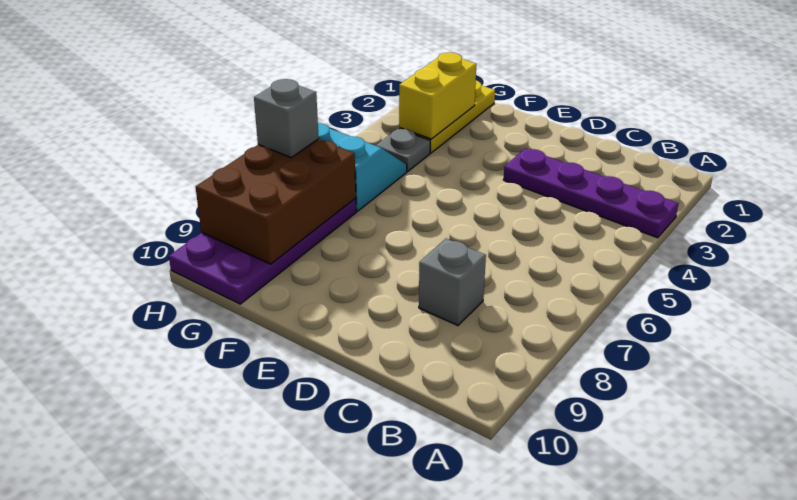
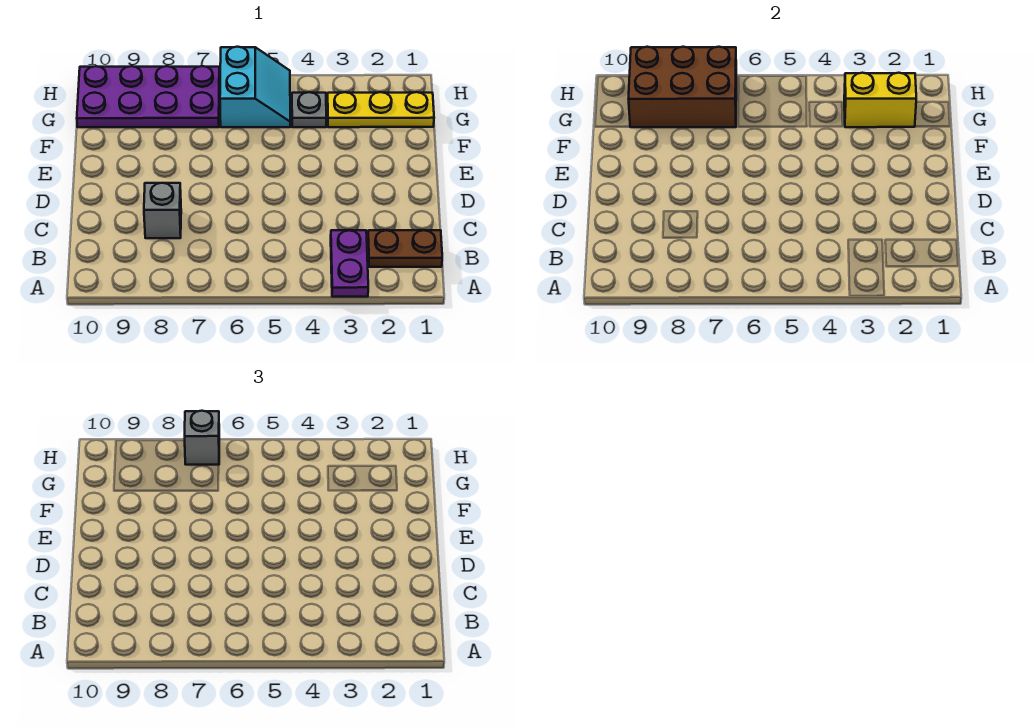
purple plate A3:D3 level 1 -> purple plate A3:B3 level 1
none -> brown plate B1:B2 level 1

